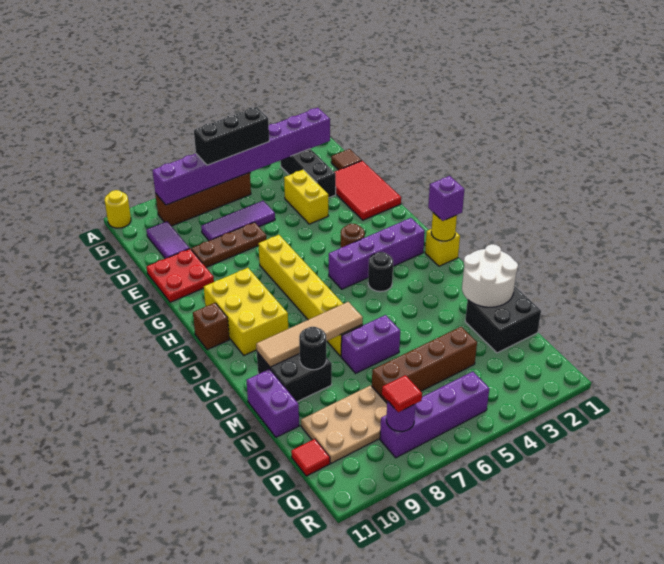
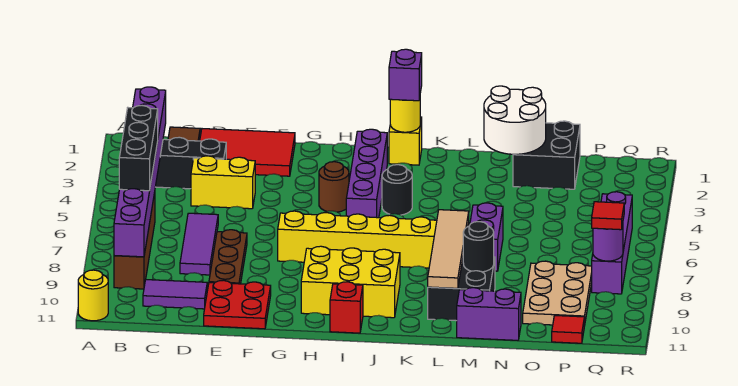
brown brick I11 level 1 -> red brick I11 level 1
brown brick O4:O7 level 1 -> none

